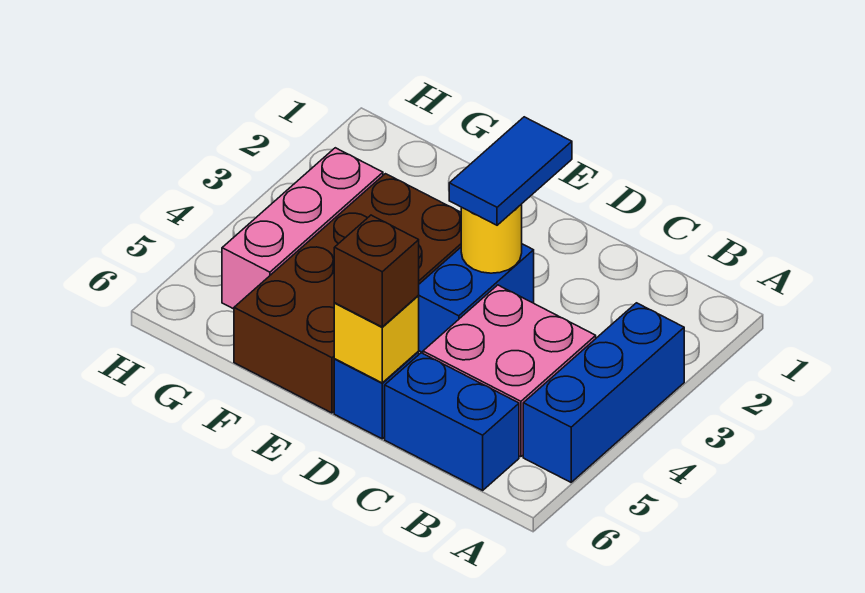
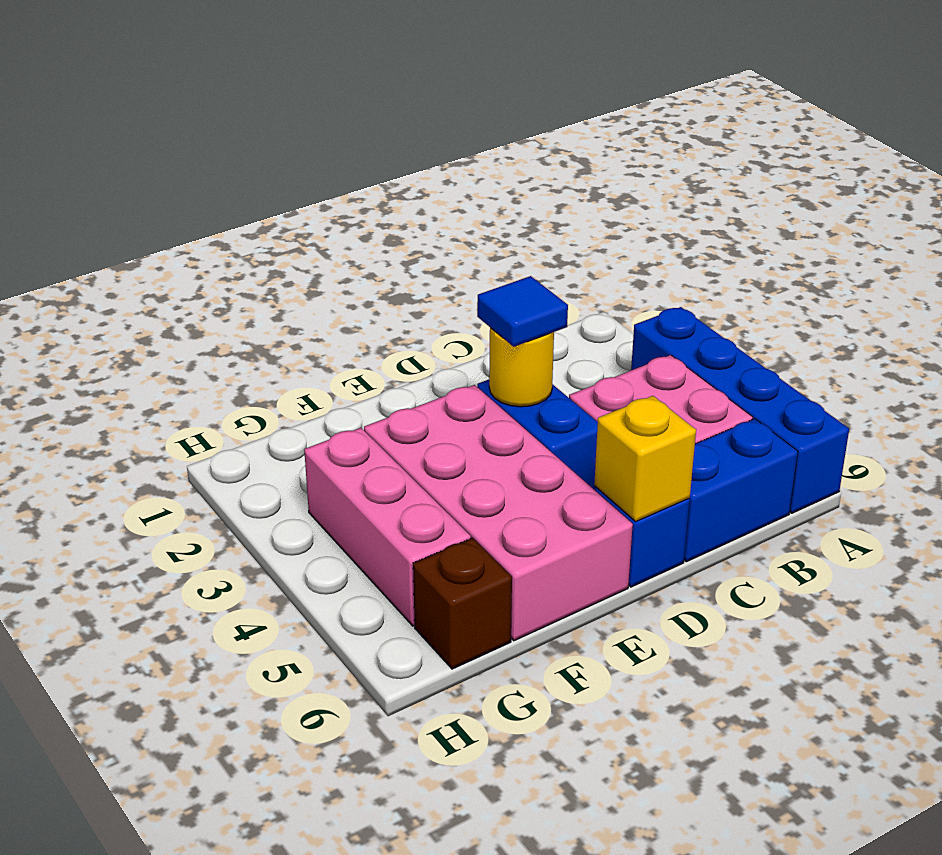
blue brick A3:A5 level 1 -> blue brick A3:A6 level 1
blue tile D2:D3 level 3 -> blue tile D3 level 3
brown brick D6 level 3 -> brown brick G6 level 1
brown brick E3:F6 level 1 -> pink brick E3:F6 level 1

